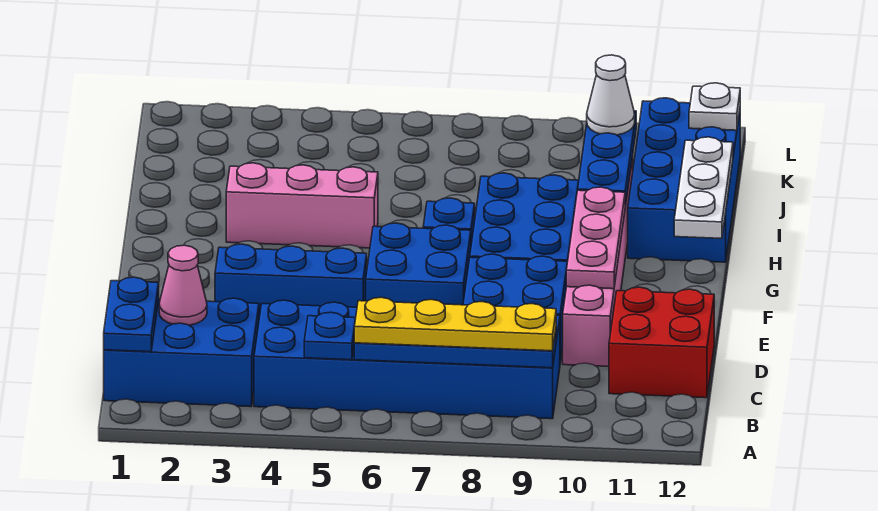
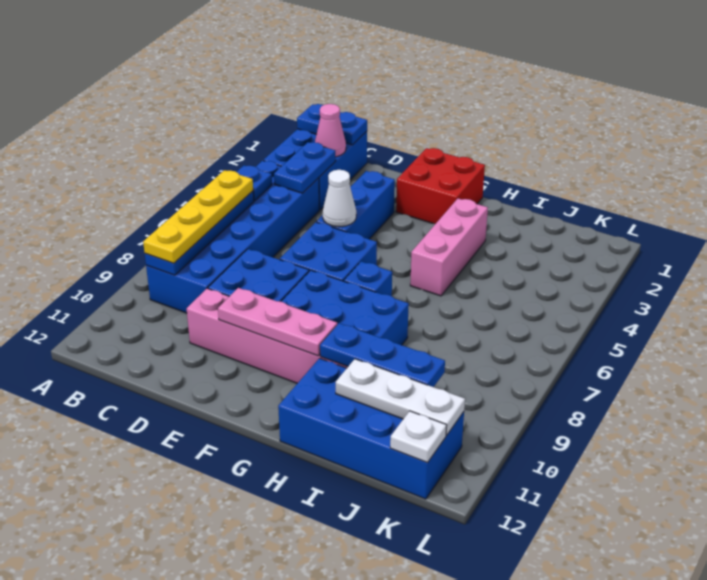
none -> blue plate C3:C4 level 2
red brick C11:D12 level 1 -> red brick F1:G2 level 1
white plate G12:I12 level 2 -> white plate I11:K11 level 2
white cone J10 level 3 -> white cone E5 level 2

